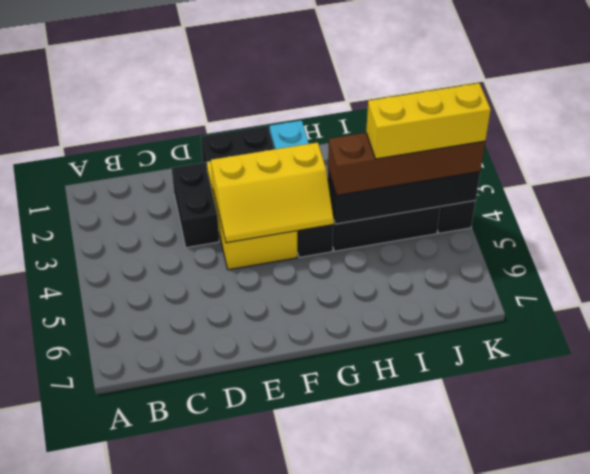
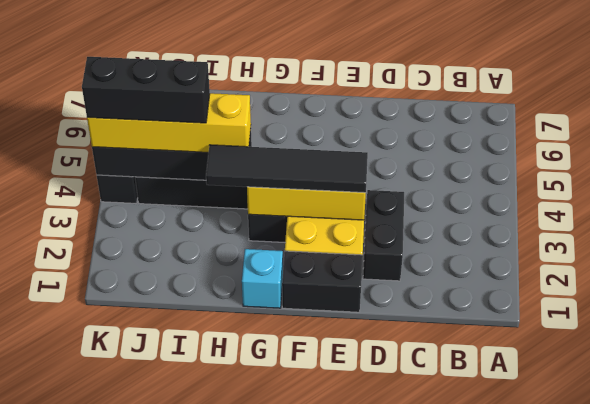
none -> black tile E3:H3 level 3
brown brick H4:K4 level 3 -> yellow brick H4:K4 level 3
yellow brick I4:K4 level 4 -> black brick I4:K4 level 4

